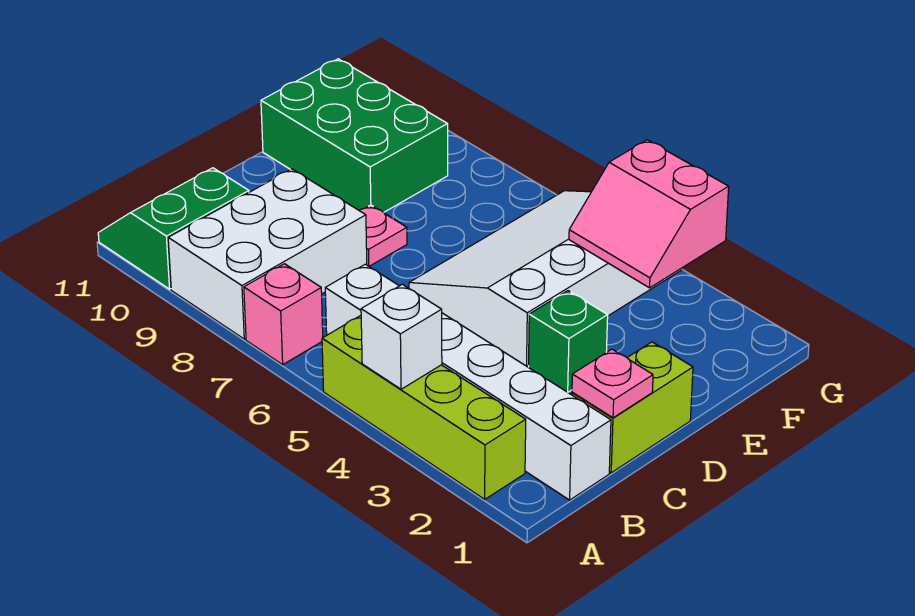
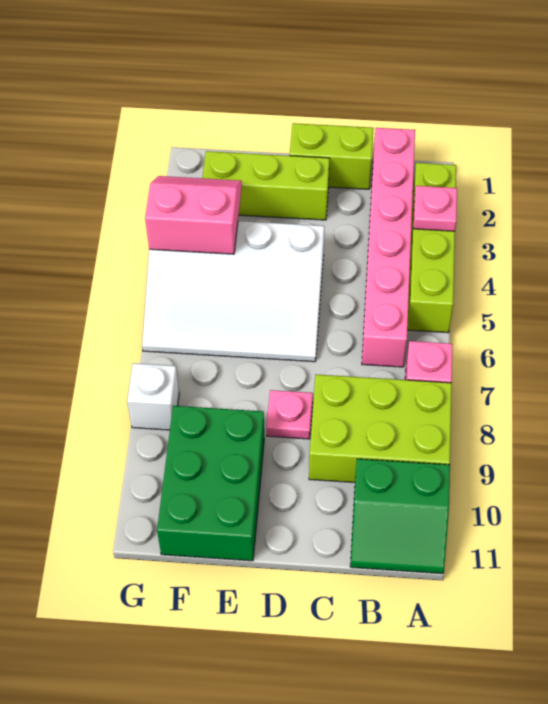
white brick A4 level 2 -> white brick G8 level 1
white brick A8:C9 level 1 -> lime brick A8:C9 level 1
white brick B1:B6 level 1 -> pink brick B1:B6 level 1
pink plate C1 level 2 -> pink plate A3 level 2
none -> lime brick D2:F2 level 1
green brick D3 level 1 -> none
pink slope F3:G4 level 2 top G -> pink slope F3:G4 level 2 top 4

